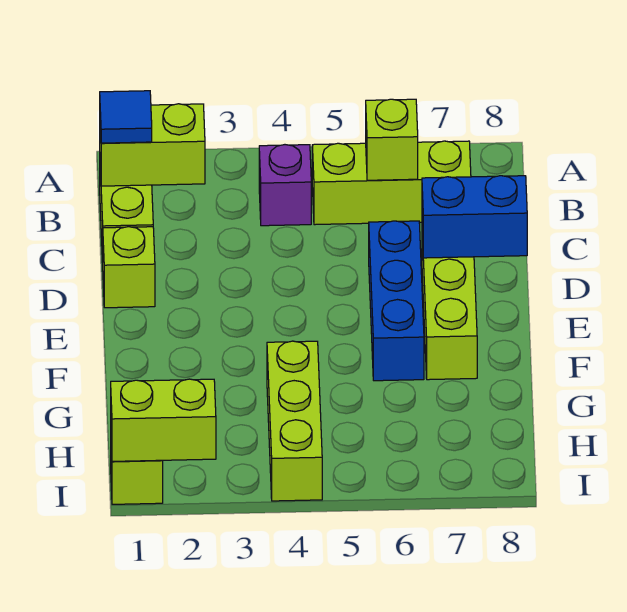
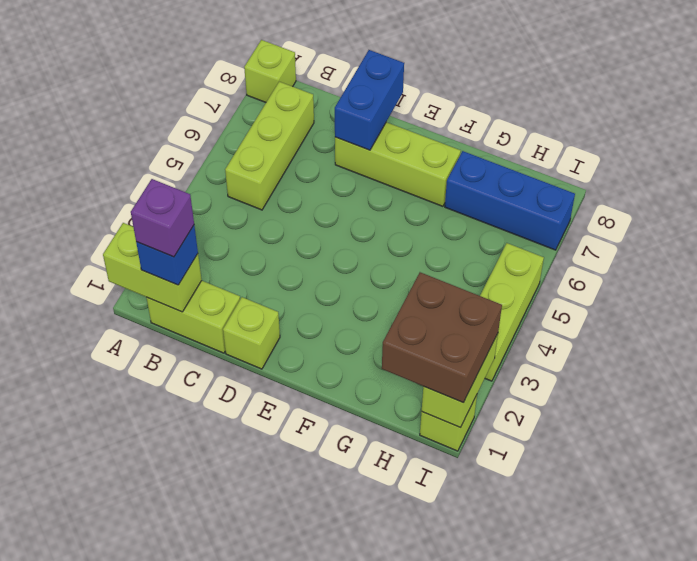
lime brick B1:B2 level 2 -> lime brick A1:B1 level 2
blue tile B1 level 3 -> blue brick B1 level 3
purple brick B4 level 1 -> purple brick B1 level 4
lime brick B6 level 2 -> lime brick A8 level 1
blue brick D6:F6 level 1 -> blue brick G7:I7 level 1
lime brick G4:I4 level 1 -> lime brick I3:I5 level 1
none -> brown brick H1:I2 level 3

